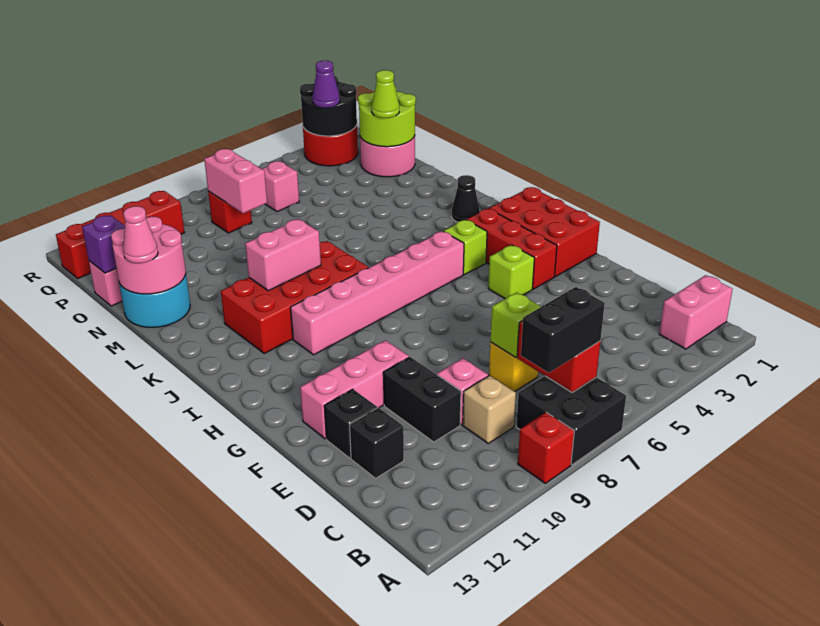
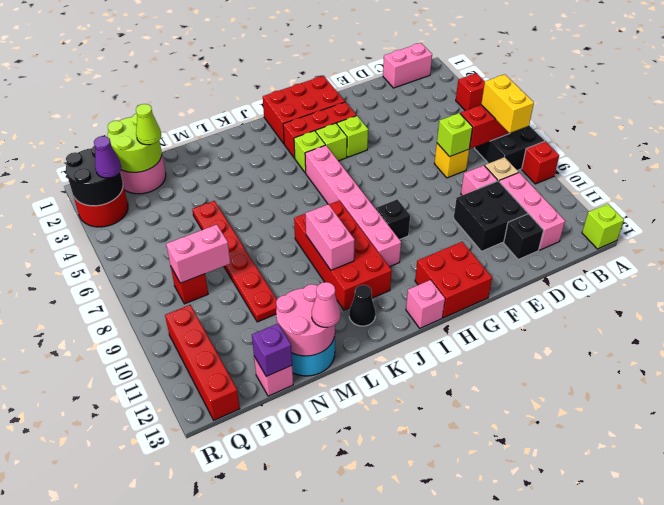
none -> red brick A4 level 1
none -> lime brick A13 level 1
pink brick B1:B2 level 1 -> pink brick B1:C1 level 1
black brick B7:B8 level 3 -> yellow brick B7:B8 level 3
black brick D10:E10 level 1 -> black brick D10:E11 level 1
black brick E12 level 1 -> black brick H9 level 1
pink brick F10:F12 level 1 -> pink brick C10:C12 level 1
none -> red brick G12:H13 level 1
none -> lime brick H4 level 1
black cone K2 level 1 -> black cone K12 level 1
none -> red plate N5:N10 level 1
pink brick P6 level 1 -> pink brick I13 level 1

